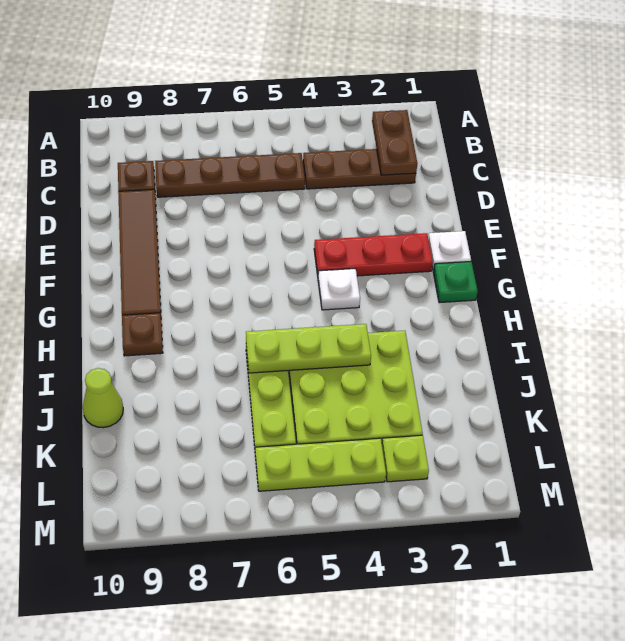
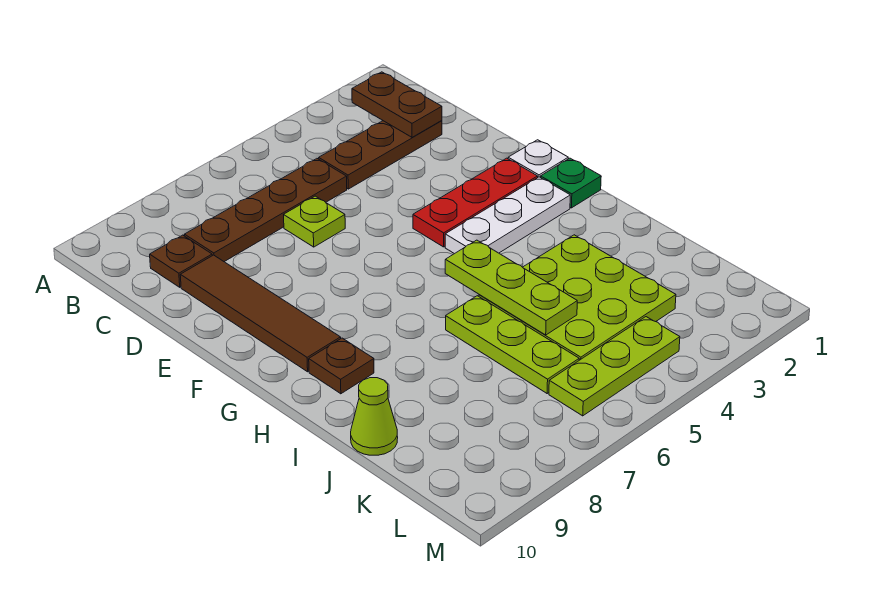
white plate G4 level 1 -> white plate G2:G4 level 1
lime plate I4:I6 level 2 -> lime plate H5:J5 level 2
lime plate L3 level 1 -> lime plate D6 level 1

